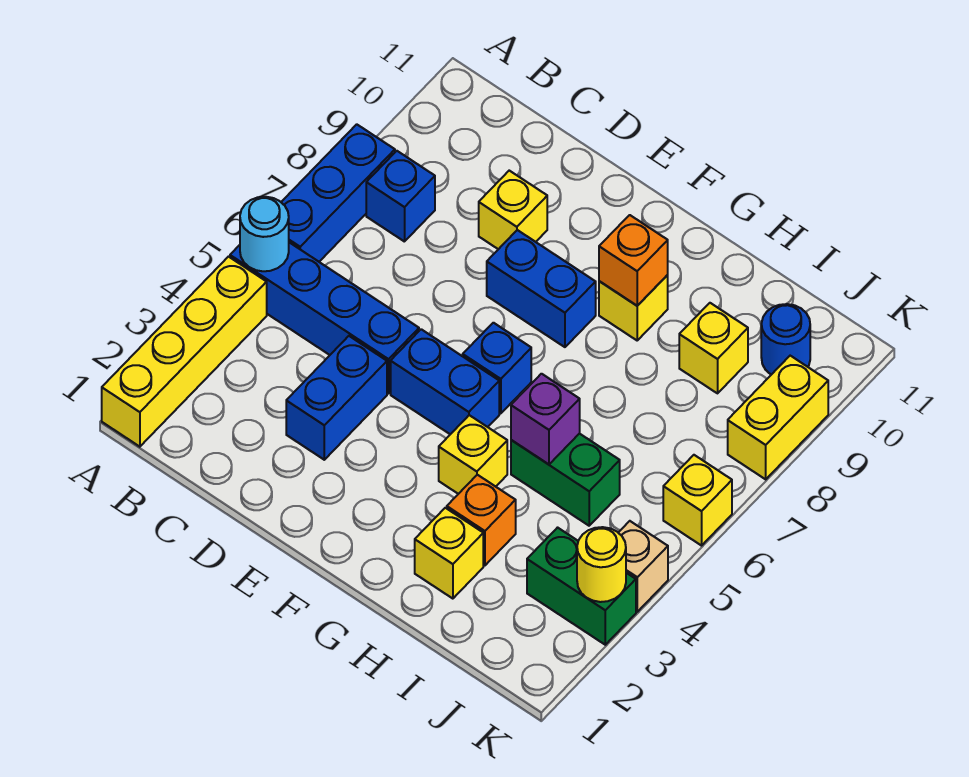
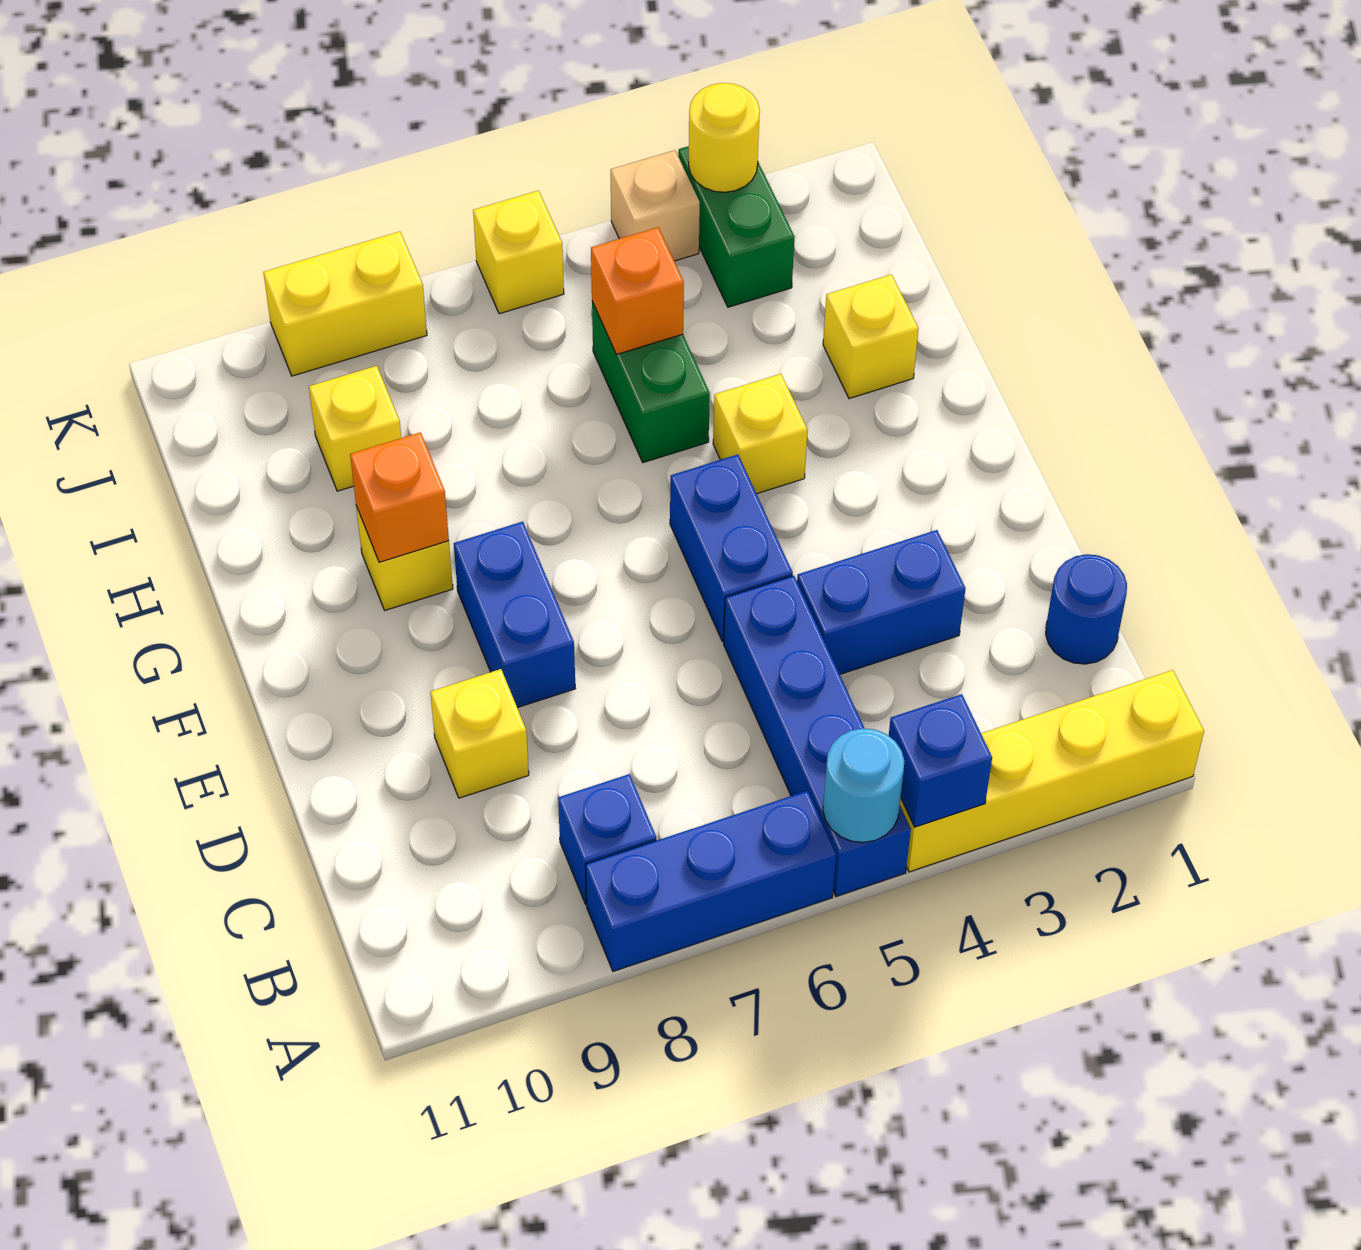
blue brick F6 level 1 -> blue brick A4 level 2
orange brick H3 level 1 -> orange brick I5 level 2
purple brick H5 level 2 -> none
blue round brick J10 level 1 -> blue round brick C1 level 1

